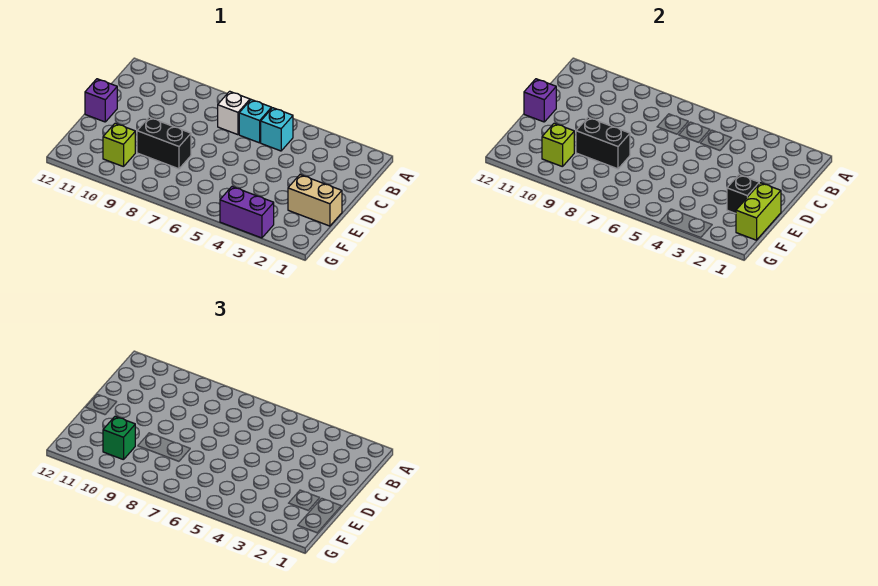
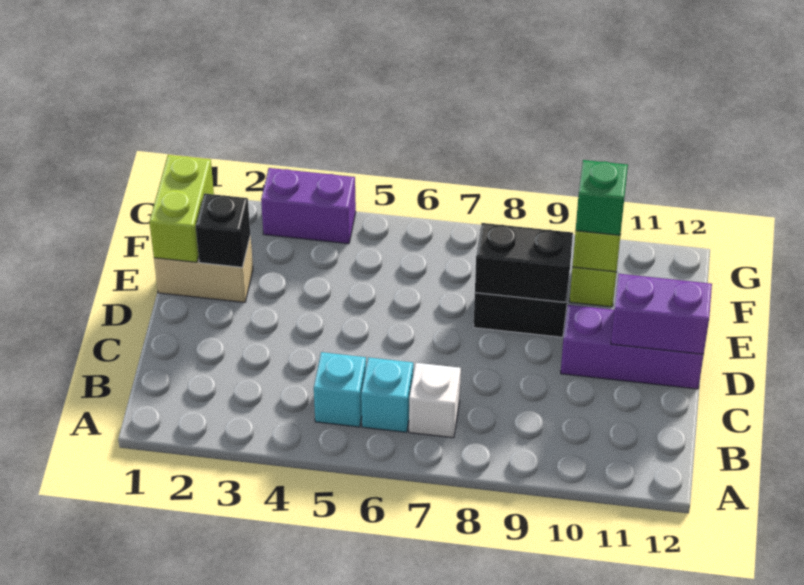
purple brick D12 level 1 -> purple brick D10:D12 level 1
purple brick D12 level 2 -> purple brick D11:D12 level 2

